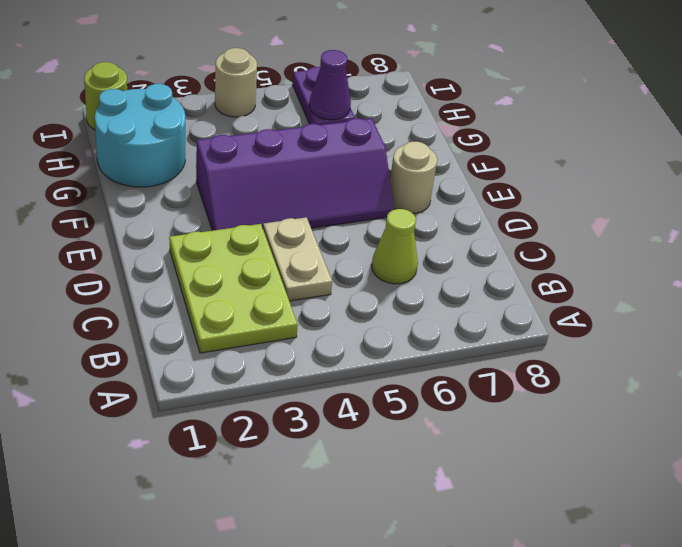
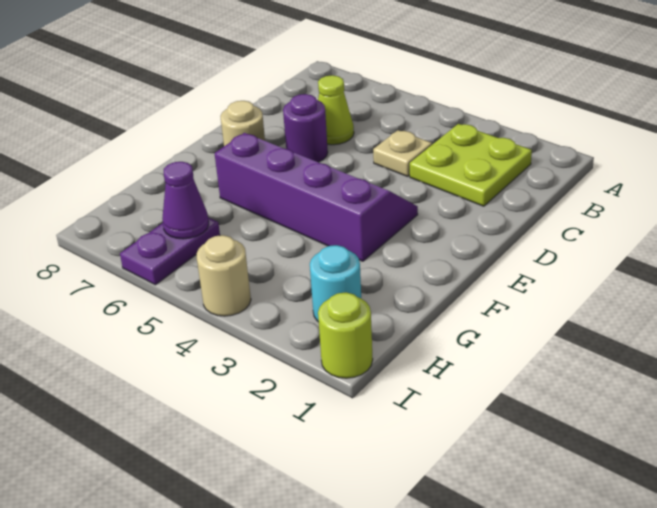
lime plate B2:D3 level 1 -> lime plate B2:C3 level 1
tan plate C4:D4 level 1 -> tan plate C4 level 1
none -> purple round brick D6 level 1
cyan round brick G1:H2 level 1 -> cyan round brick H2 level 1

